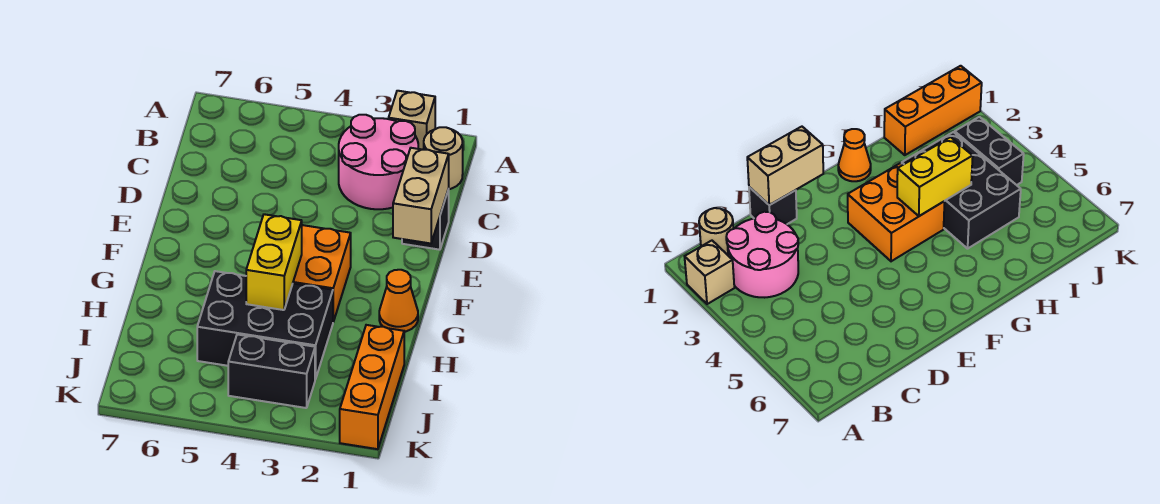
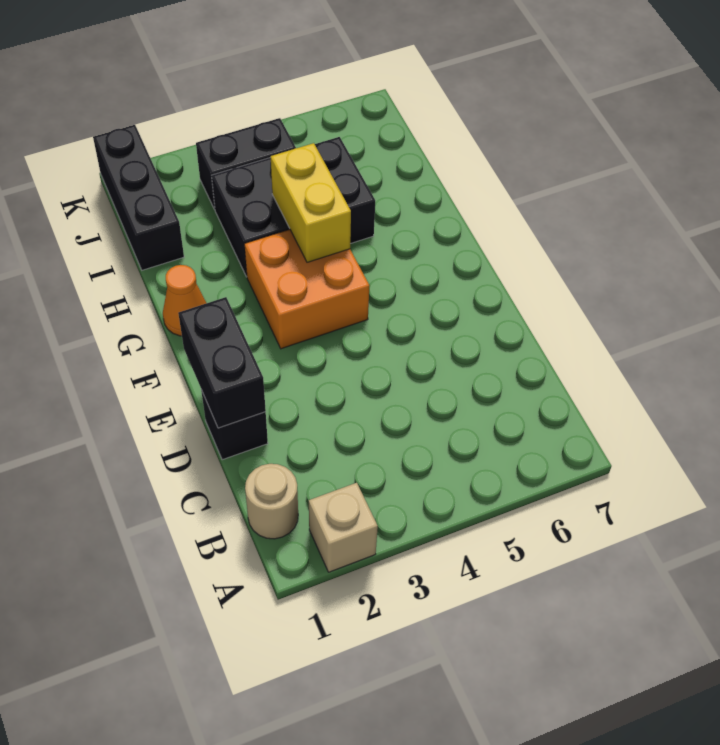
pink round brick B2:C3 level 1 -> none
tan brick D1:E1 level 2 -> black brick D1:E1 level 2
orange brick I1:K1 level 1 -> black brick I1:K1 level 1

